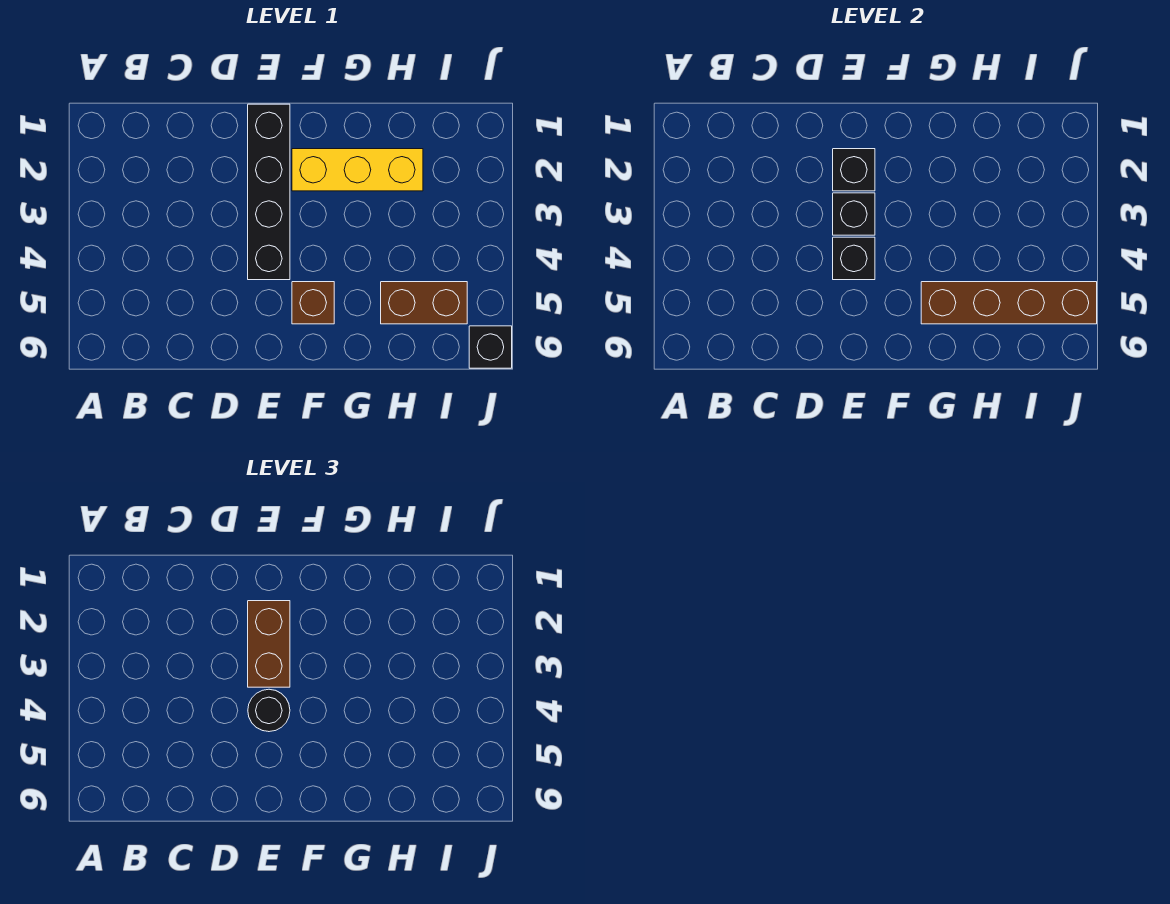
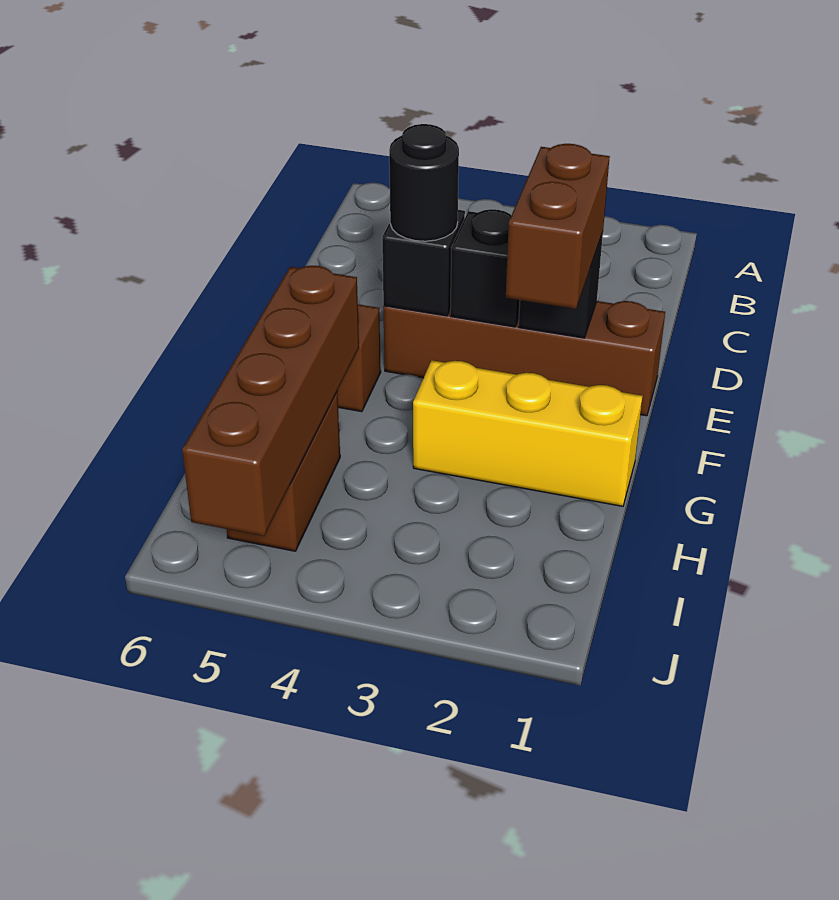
black brick E1:E4 level 1 -> brown brick E1:E4 level 1
brown brick E2:E3 level 3 -> brown brick E2:F2 level 3
yellow brick F2:H2 level 1 -> yellow brick G1:G3 level 1
black brick J6 level 1 -> none

